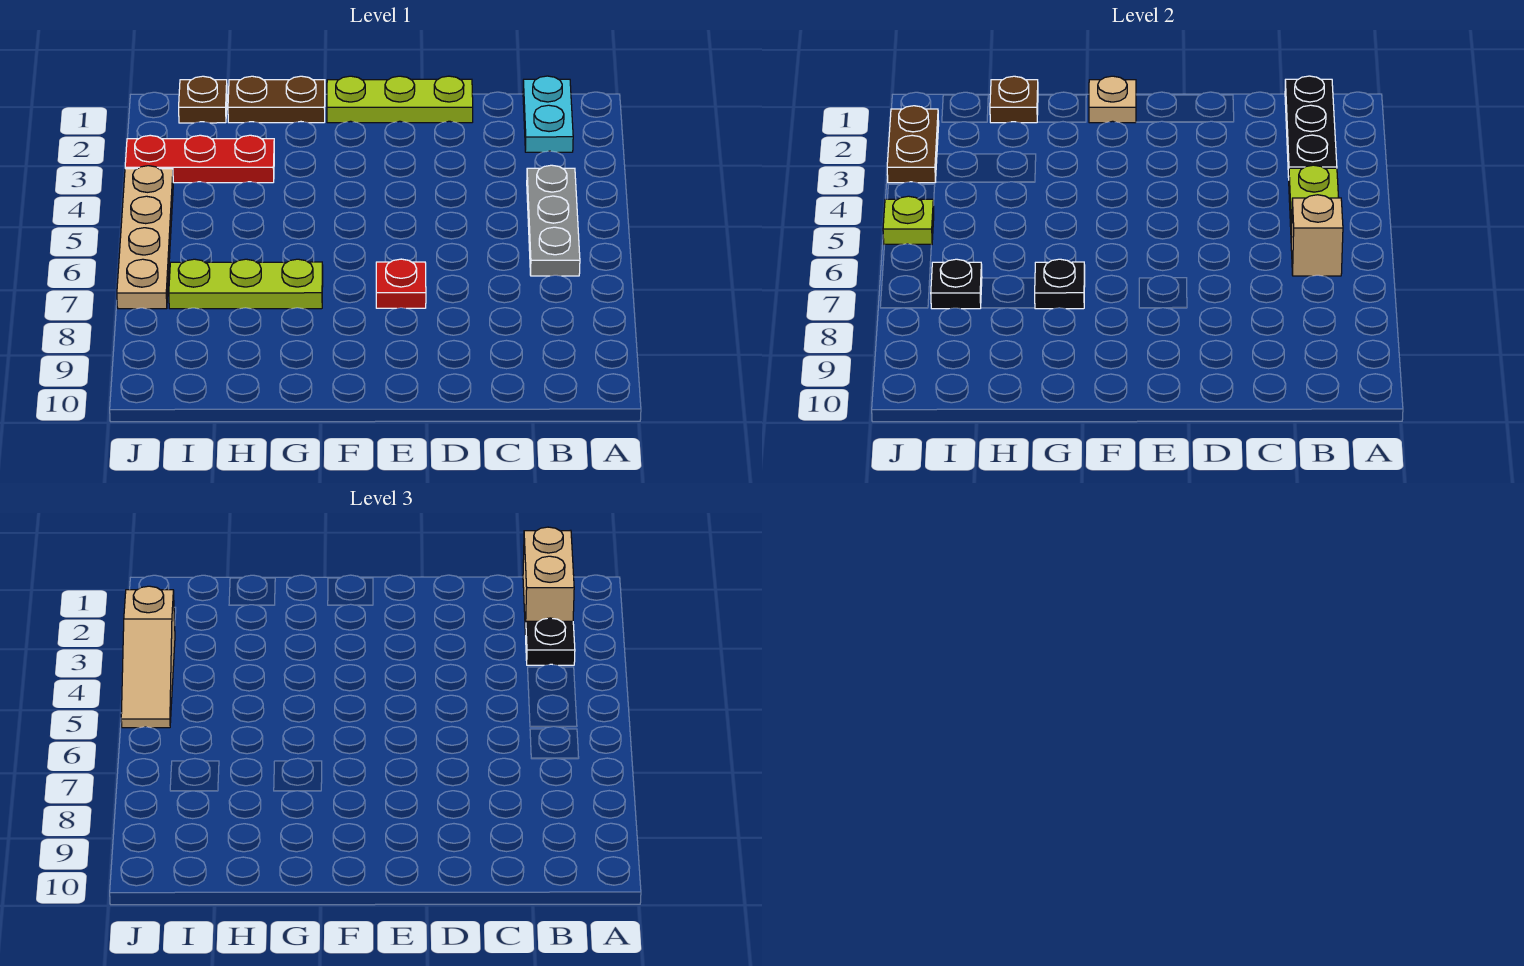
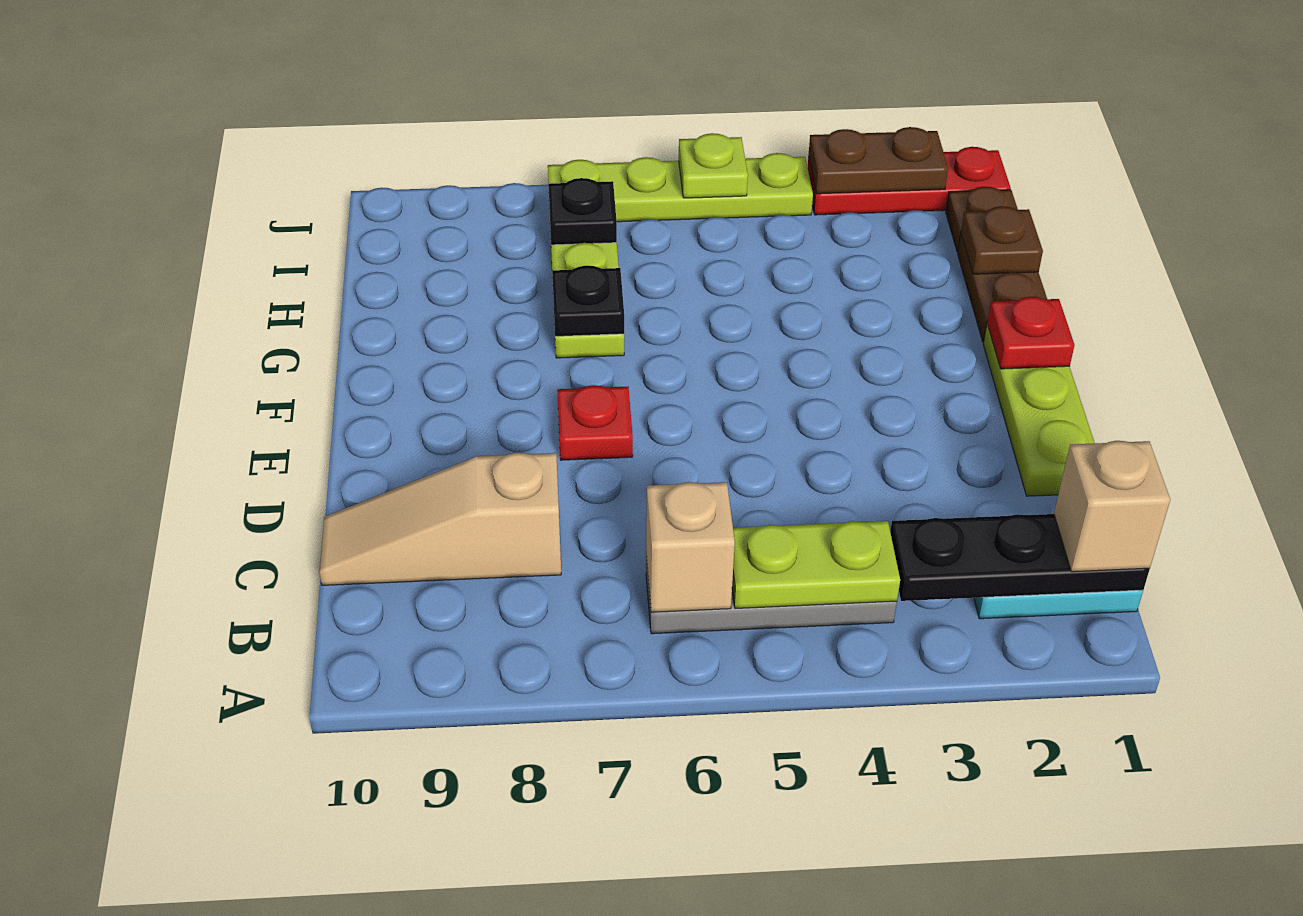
tan brick B1:B2 level 3 -> tan brick B1 level 3
black plate B3 level 3 -> none
tan plate F1 level 2 -> red plate F1 level 2
red plate H3:J3 level 1 -> red plate J1:J3 level 1
tan slope J3:J5 level 3 top 3 -> tan slope C8:C10 level 1 top 8
tan plate J4:J7 level 1 -> lime plate J4:J7 level 1

